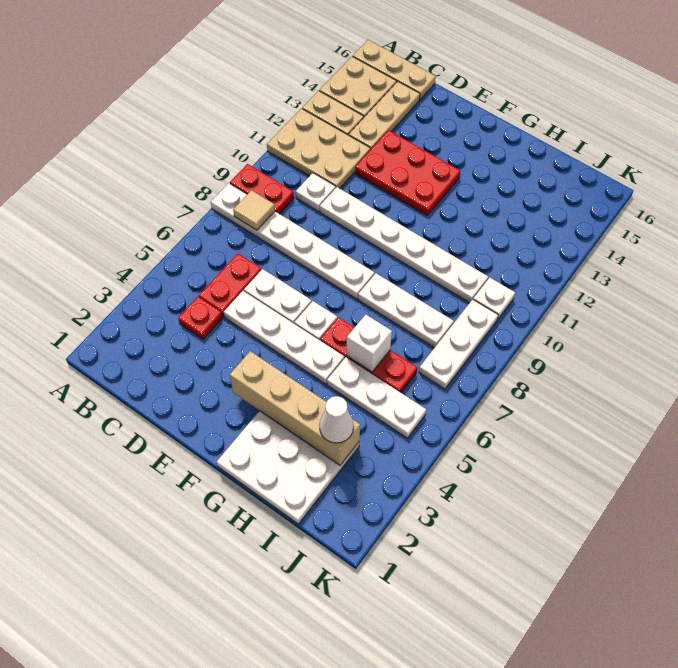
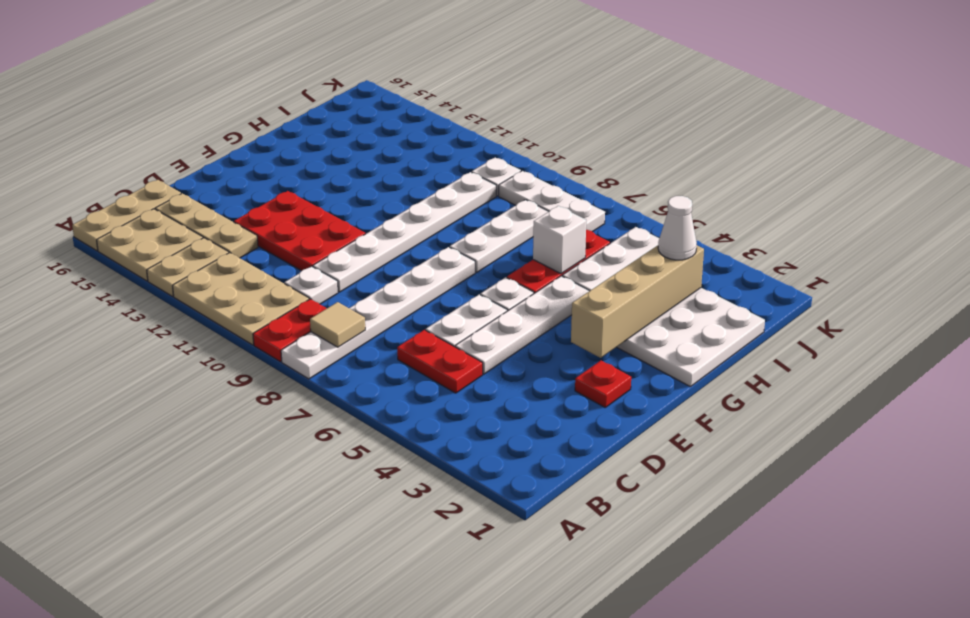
tan plate A11:C12 level 1 -> tan plate A10:B12 level 1
red plate C4 level 1 -> red plate E2 level 1
red plate D12:F13 level 1 -> red plate D11:E13 level 1

